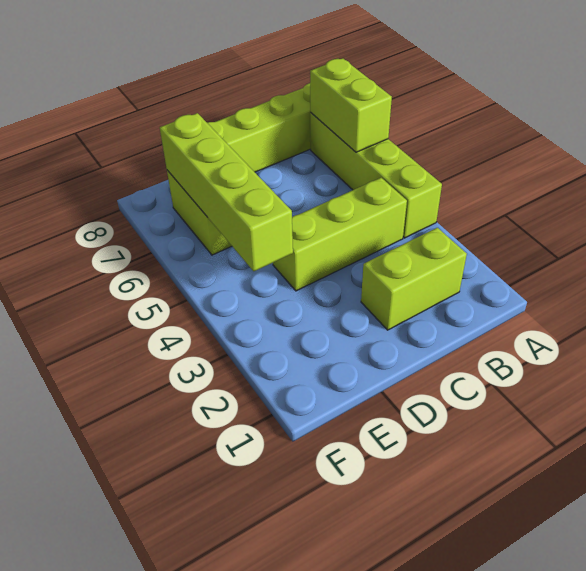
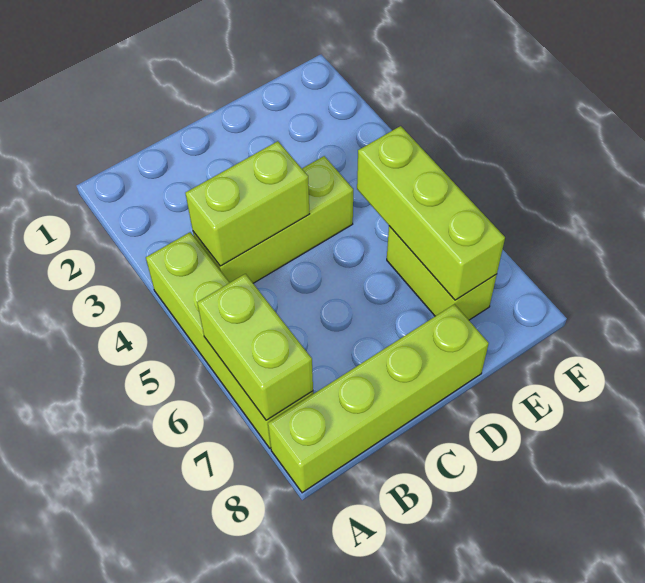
lime brick B2:C2 level 1 -> lime brick B4:C4 level 2
lime brick E4:E7 level 2 -> lime brick E5:E7 level 2

